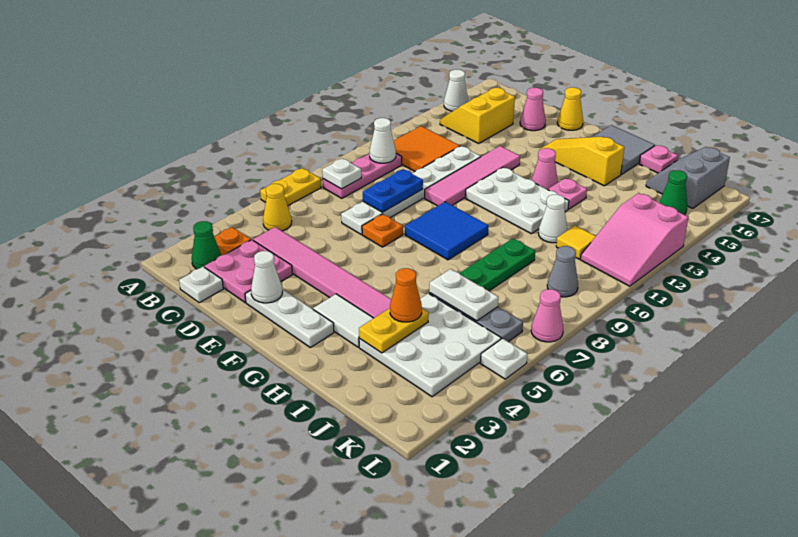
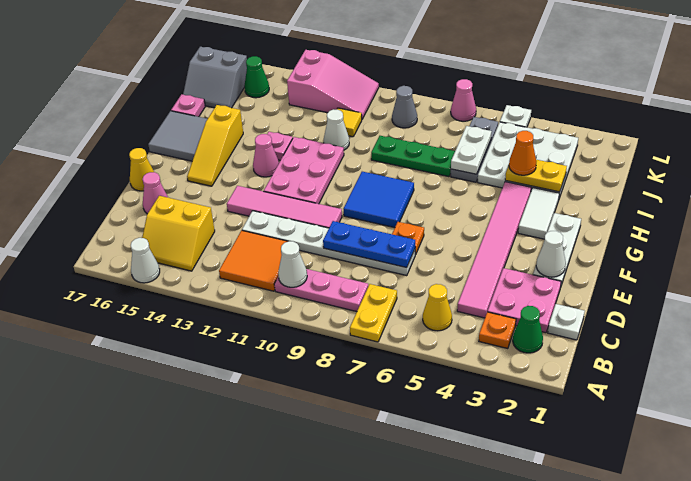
yellow plate A6:A7 level 1 -> yellow plate A7:B7 level 1
white plate B8 level 2 -> none
blue plate D8:D9 level 2 -> blue plate D7:D9 level 2
white plate F11:H12 level 1 -> pink plate F11:H12 level 1

